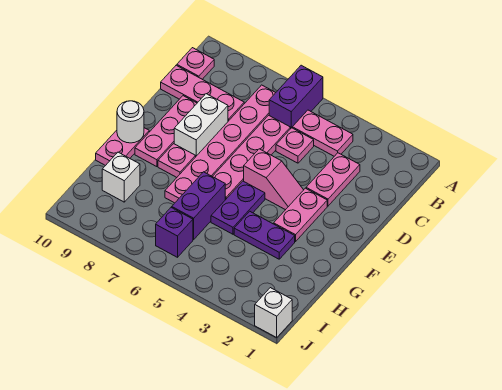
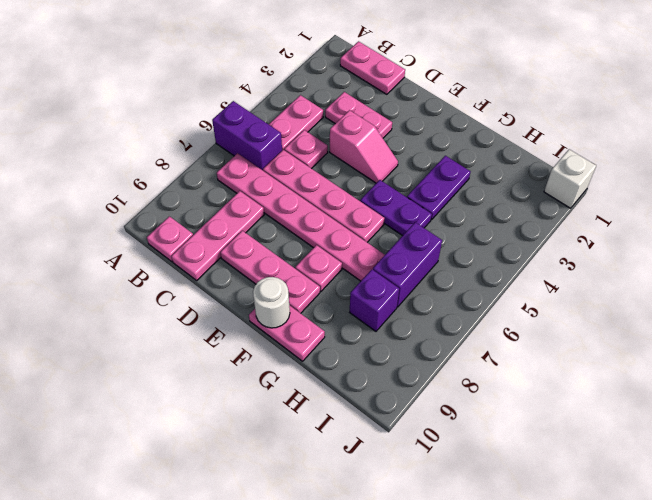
white brick D8:E8 level 1 -> none
pink plate E3:F3 level 1 -> pink plate B1:C1 level 1
pink slope E4:E5 level 1 top 5 -> pink slope D4:E4 level 1 top D
purple brick G6:H6 level 1 -> purple brick H6:H7 level 1
white brick H9 level 1 -> none
purple brick I6 level 1 -> purple brick H8 level 1

